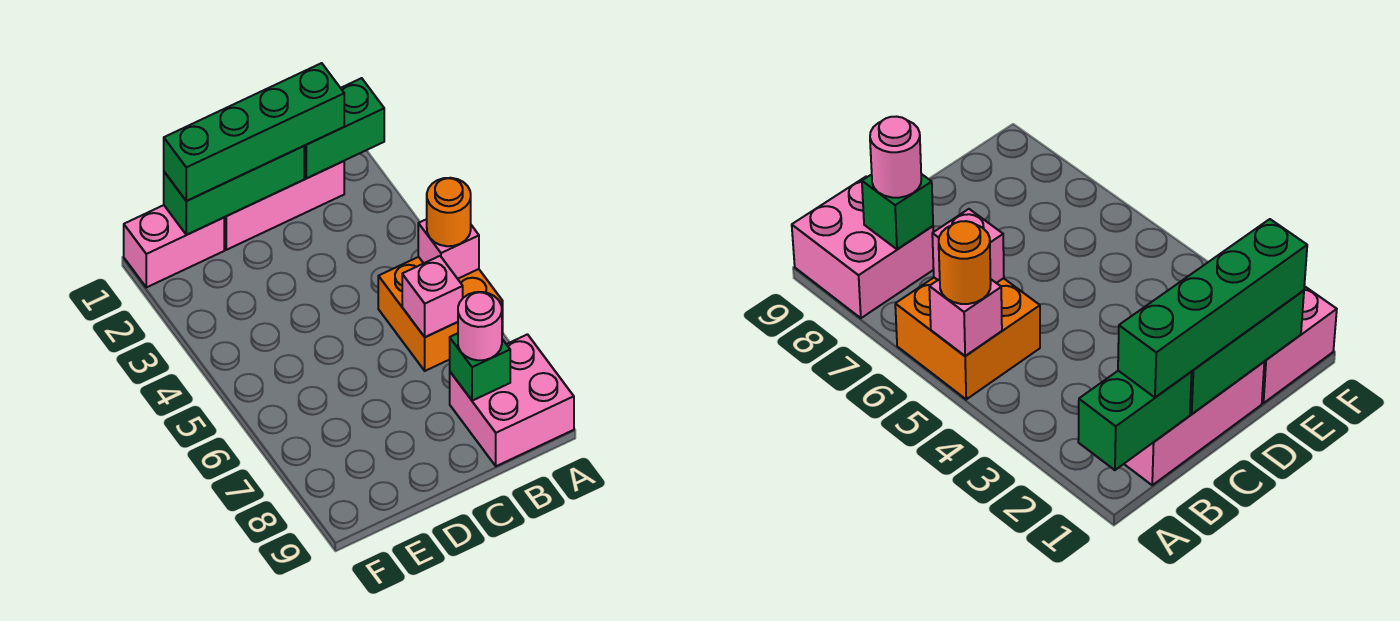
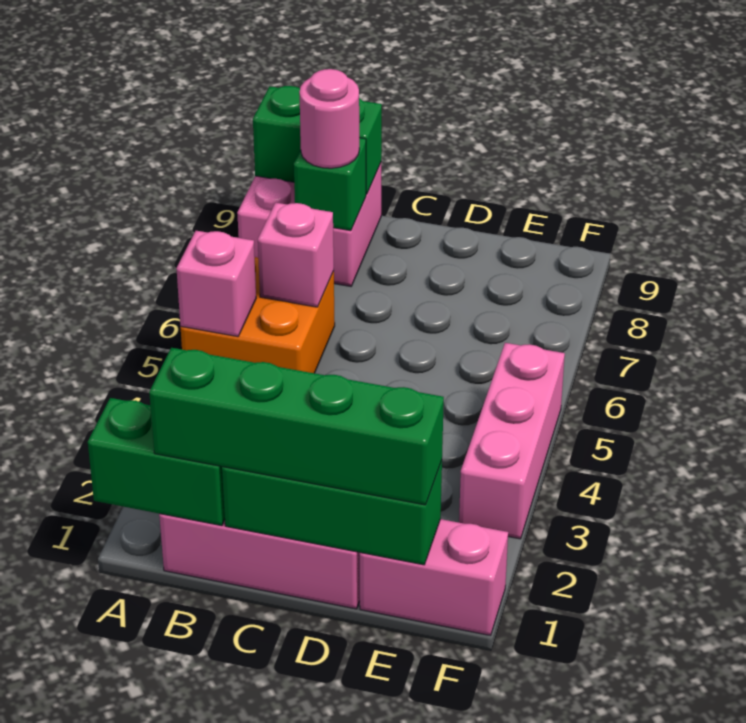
orange round brick A5 level 3 -> none
none -> green brick A9:B9 level 2
none -> pink brick F3:F5 level 1

